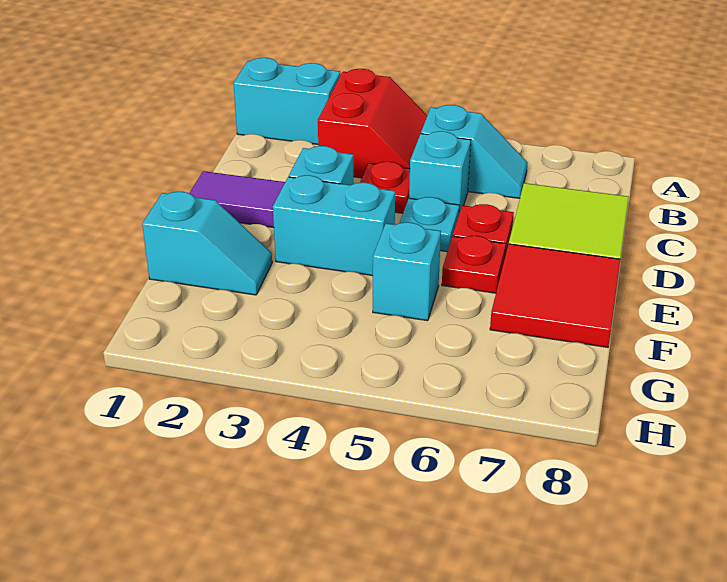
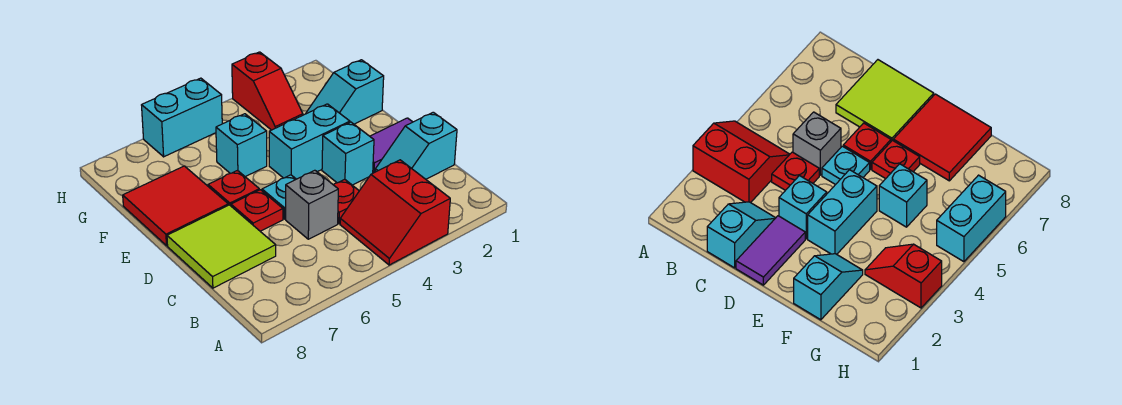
cyan brick A1:A2 level 1 -> cyan brick H5:H6 level 1
cyan slope B5:B6 level 1 top 5 -> cyan slope C1:C2 level 1 top 1
cyan brick C5 level 1 -> grey brick C5 level 1
none -> red slope G3:H3 level 1 top H

